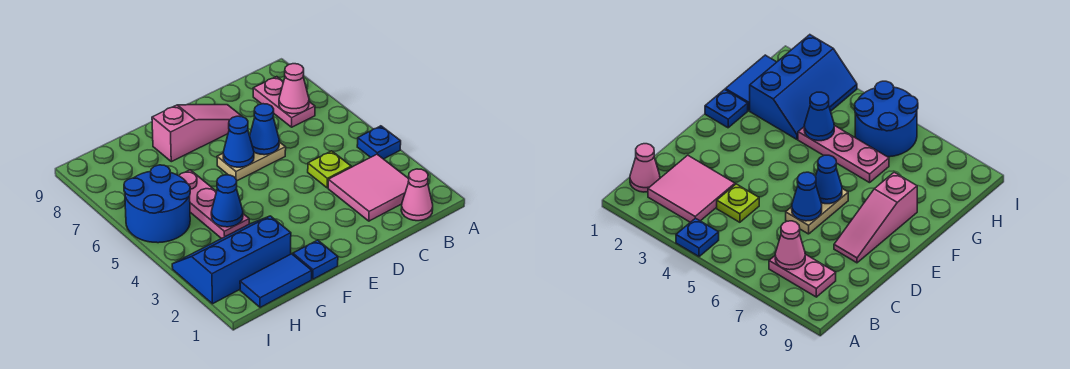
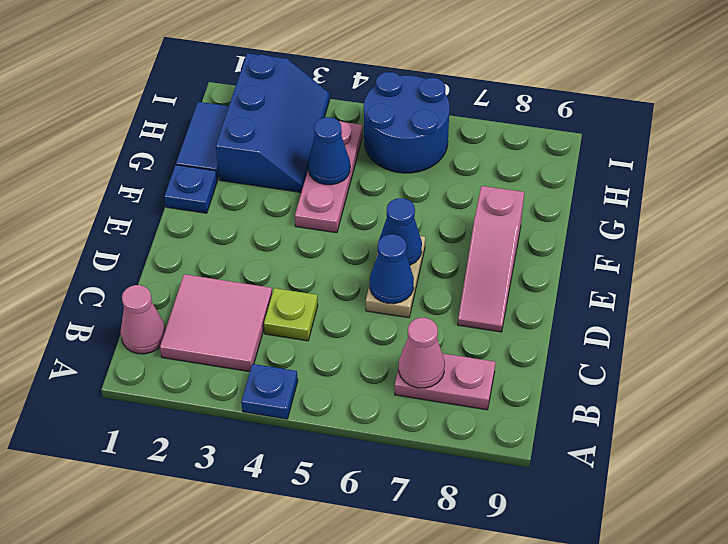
pink plate G4:G6 level 1 -> pink plate F4:H4 level 1

